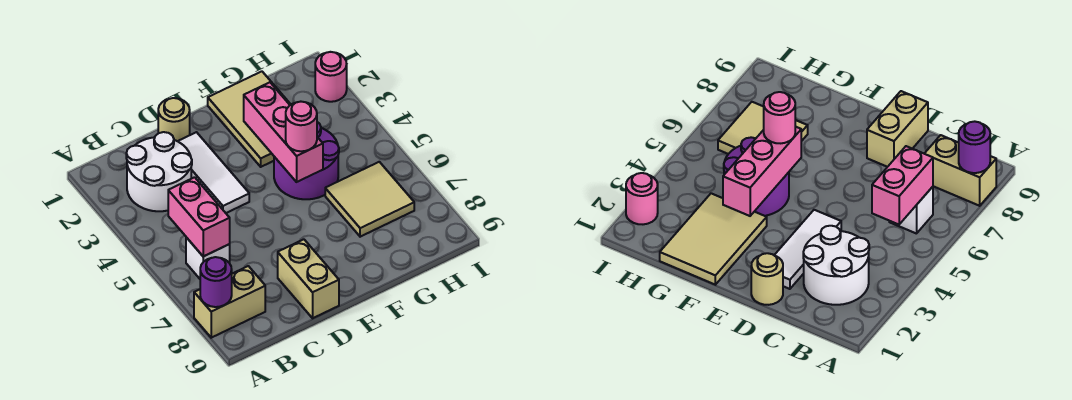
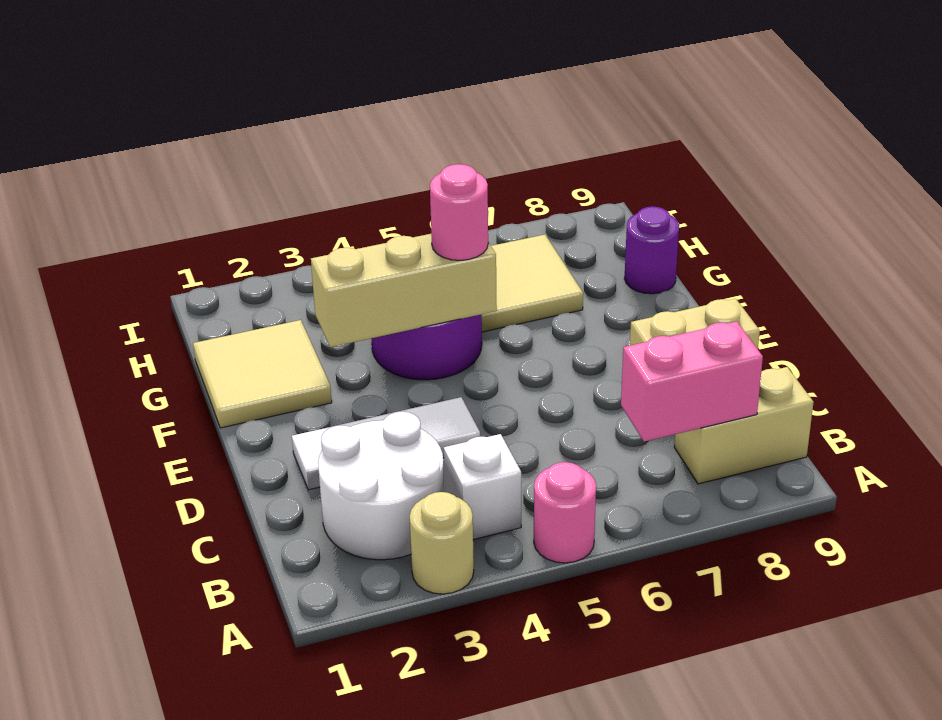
tan brick A8:B8 level 1 -> tan brick B8:B9 level 1
purple round brick A8 level 2 -> purple round brick G9 level 1
pink brick B5:B6 level 2 -> pink brick B7:B8 level 2
white brick B6 level 1 -> white brick B4 level 1
tan round brick D1 level 1 -> tan round brick A3 level 1
tan tile F1:G3 level 1 -> tan tile F1:G2 level 1
pink brick F3:F5 level 2 -> tan brick F3:F5 level 2
pink round brick I2 level 1 -> pink round brick A5 level 1

